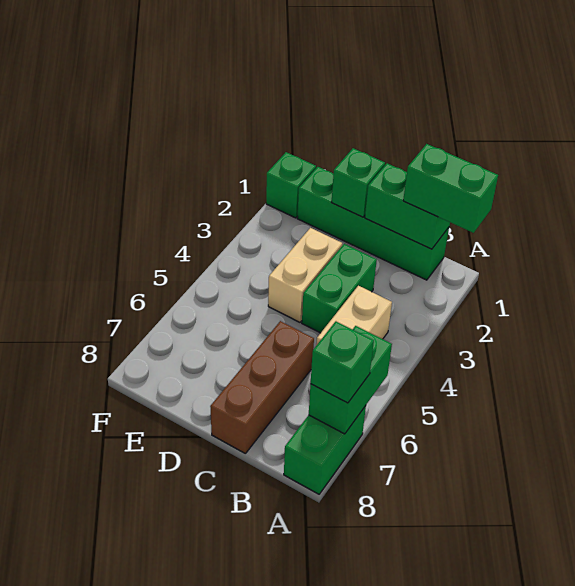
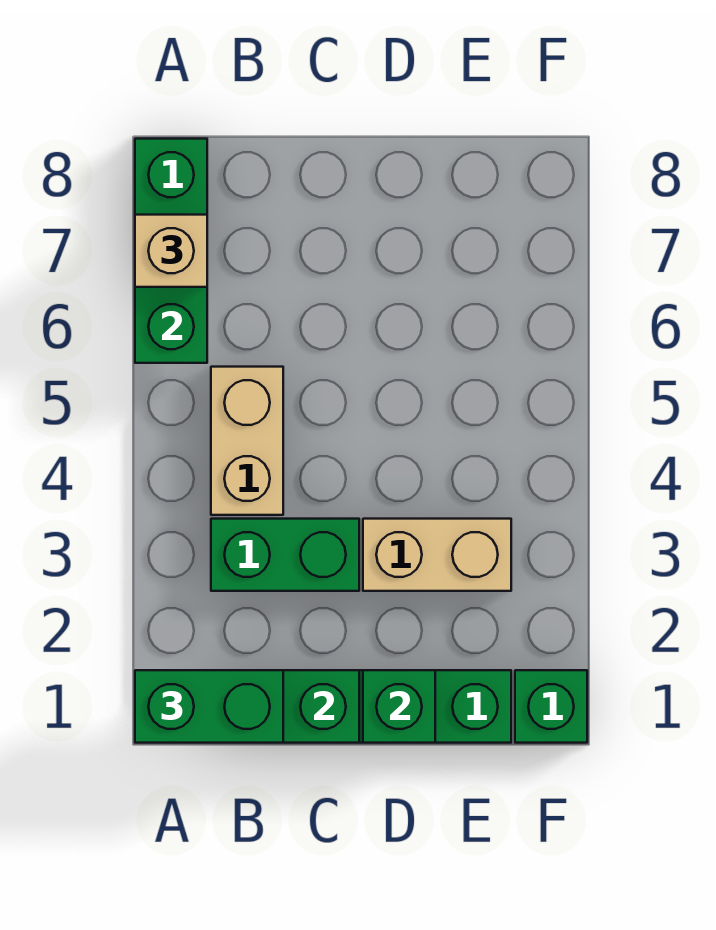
green brick A7 level 3 -> tan brick A7 level 3
green brick C3:C4 level 1 -> green brick B3:C3 level 1
brown brick C6:C8 level 1 -> none
tan brick D3:D4 level 1 -> tan brick D3:E3 level 1

